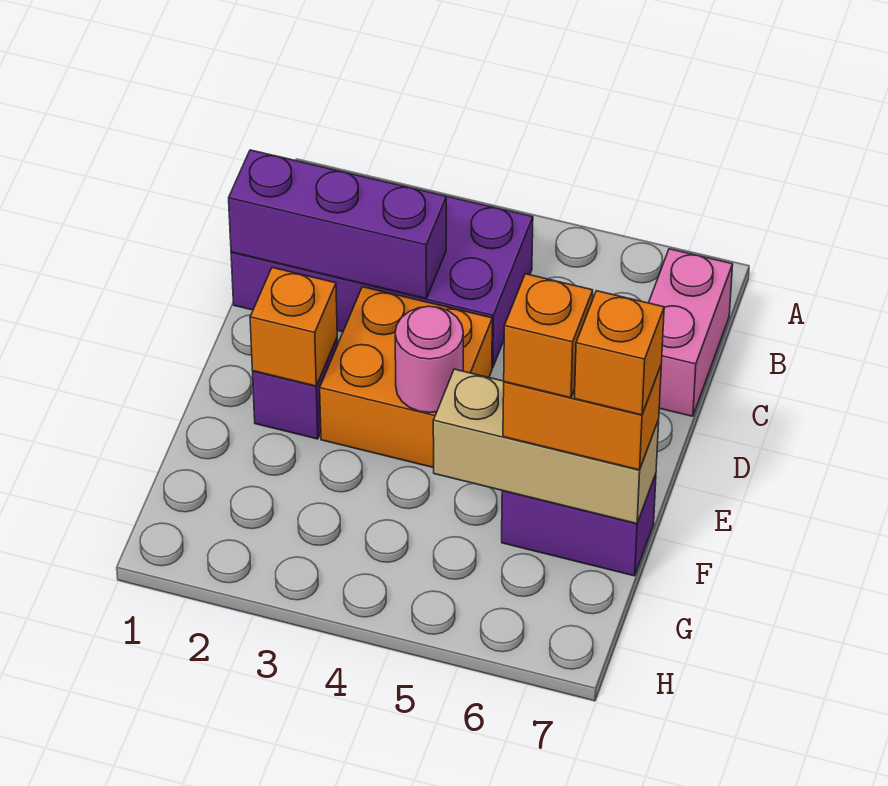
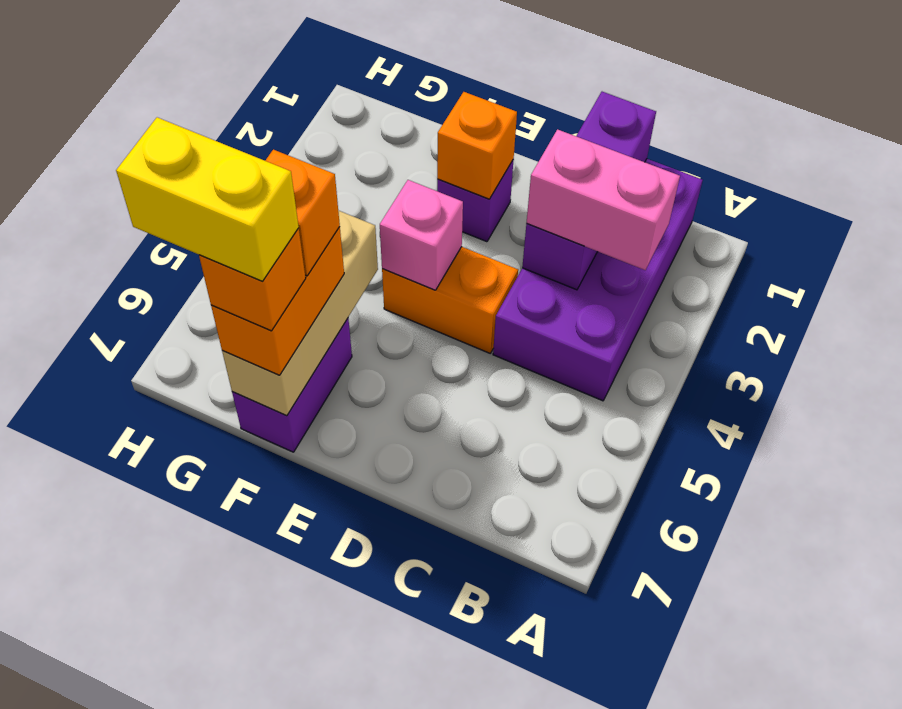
pink brick B7:C7 level 1 -> pink brick B3:C3 level 3
orange brick D3:E4 level 1 -> orange brick D4:E4 level 1
pink round brick E4 level 2 -> pink brick E4 level 2
none -> yellow brick F7:G7 level 5

